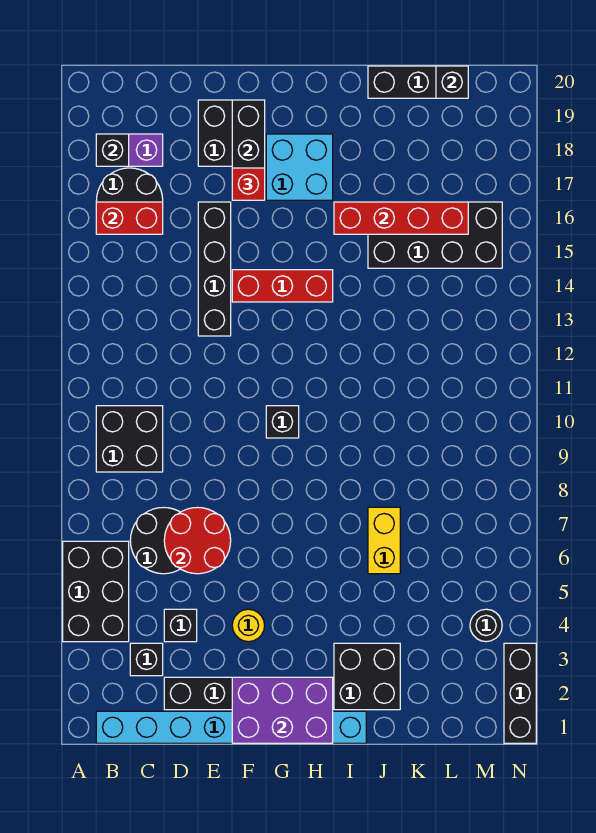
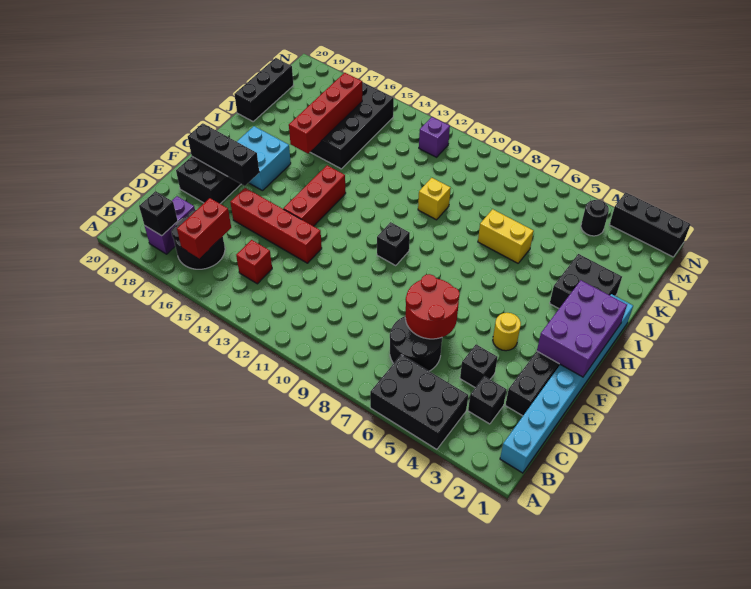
black brick B9:C10 level 1 -> none
black brick E13:E16 level 1 -> red brick E13:E16 level 1
red brick F17 level 3 -> red brick C14 level 1
none -> yellow brick J10 level 1
black brick L20 level 2 -> none
none -> purple brick M12 level 1

